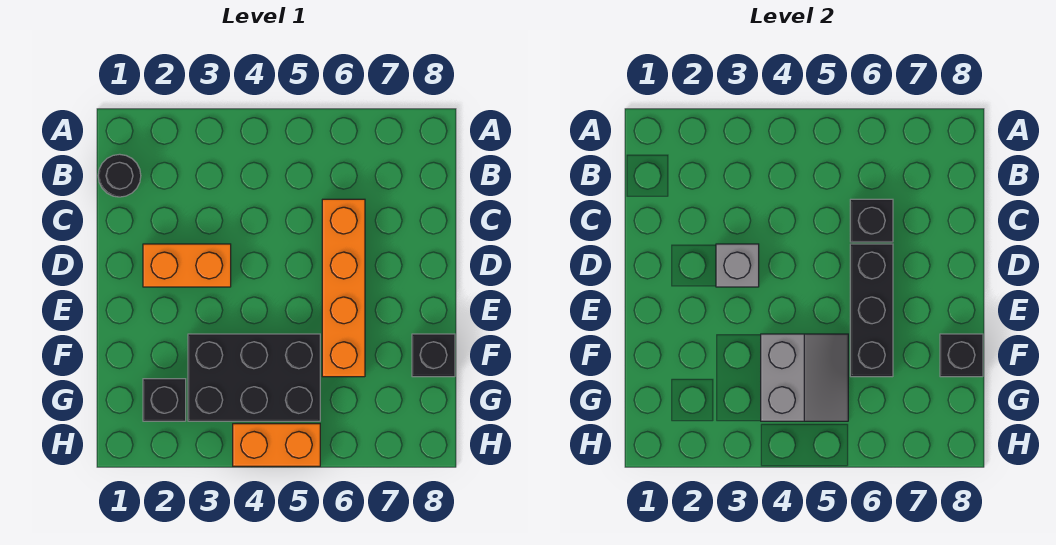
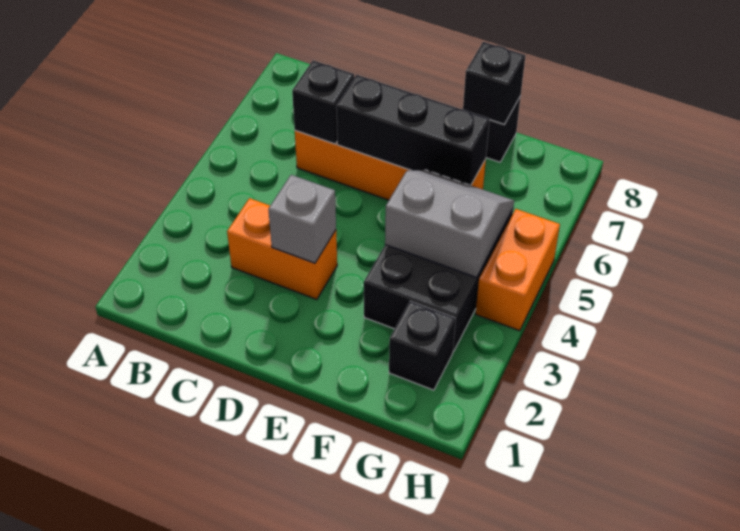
black round brick B1 level 1 -> none
orange brick D2:D3 level 1 -> orange brick C3:D3 level 1

